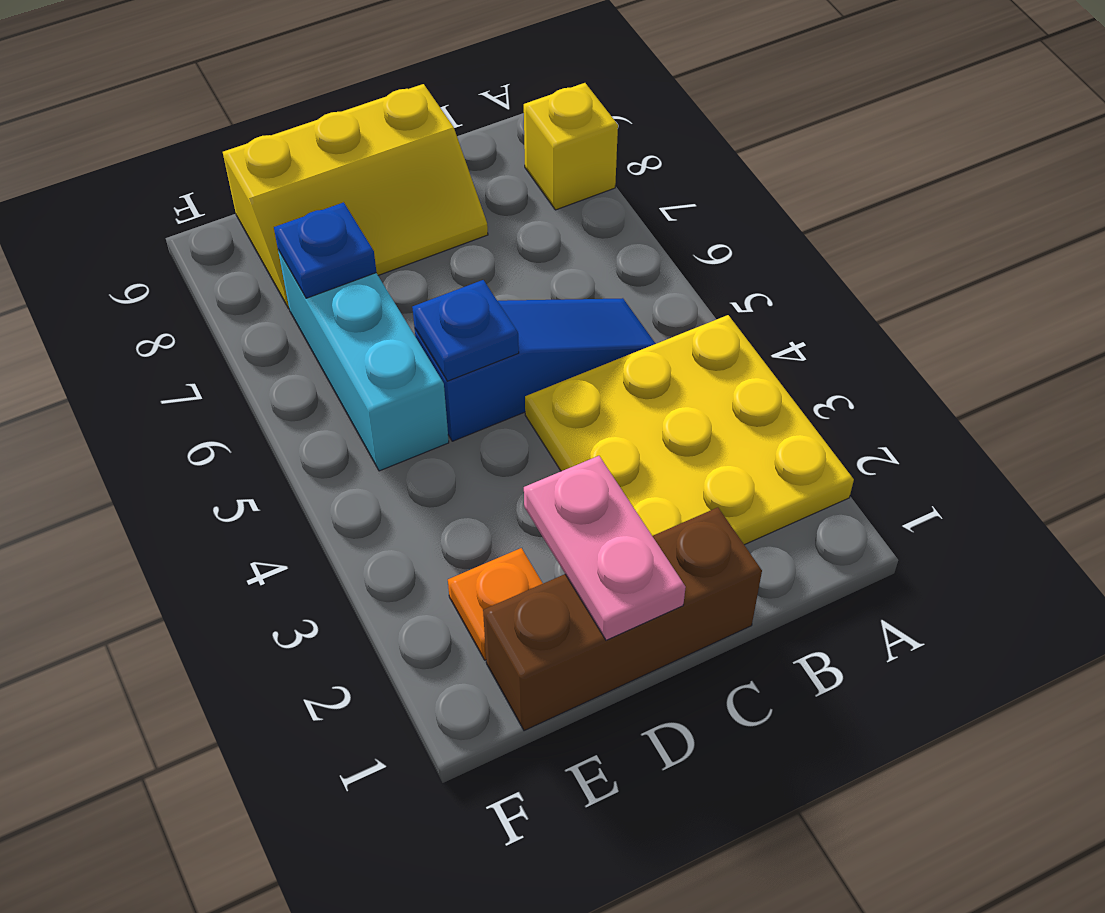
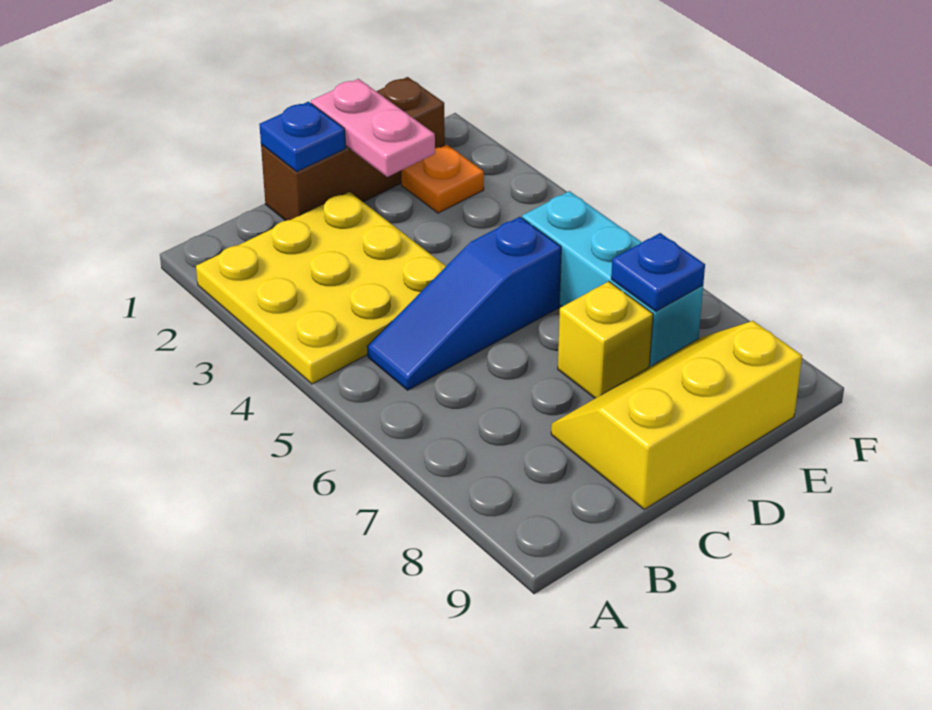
yellow brick A8 level 1 -> yellow brick D7 level 1
blue plate D5 level 2 -> blue plate C1 level 2

